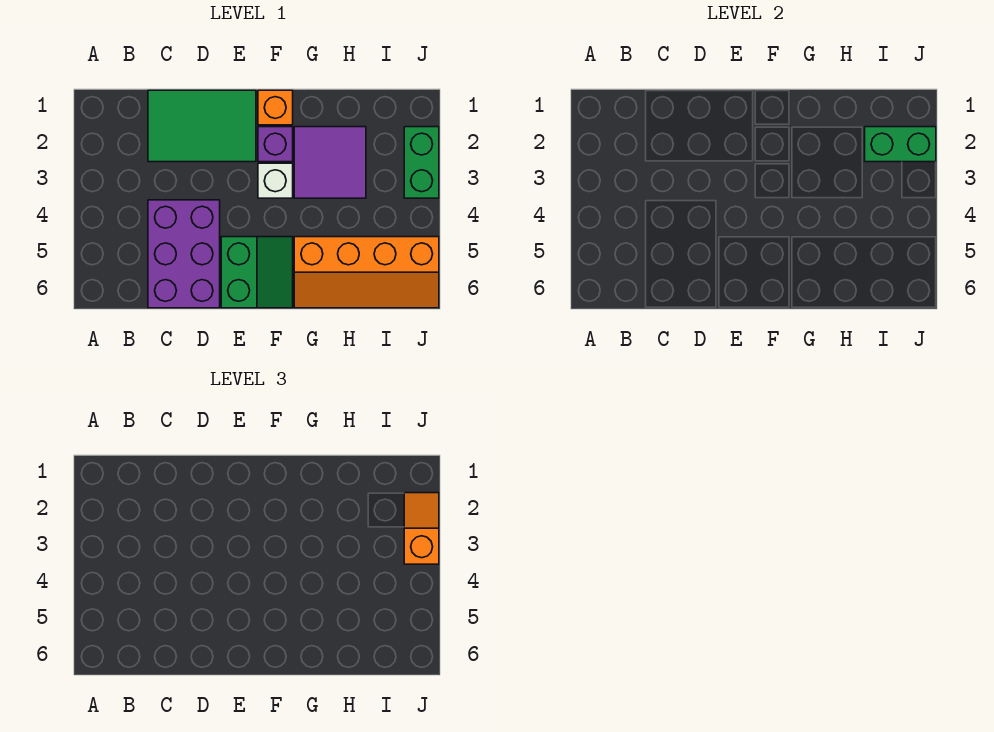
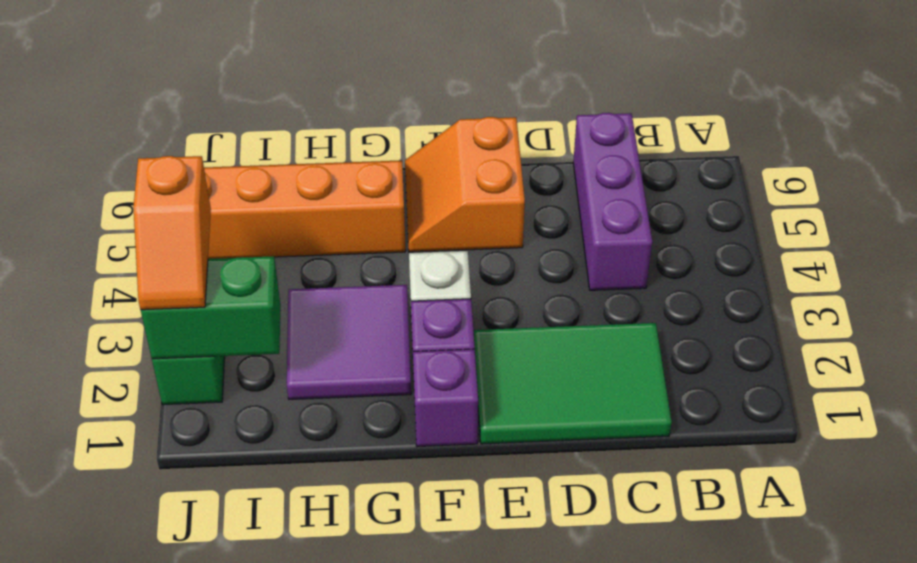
purple brick C4:D6 level 1 -> purple brick C4:C6 level 1
green slope E5:F6 level 1 top E -> orange slope E5:F6 level 1 top E
orange brick F1 level 1 -> purple brick F1 level 1

